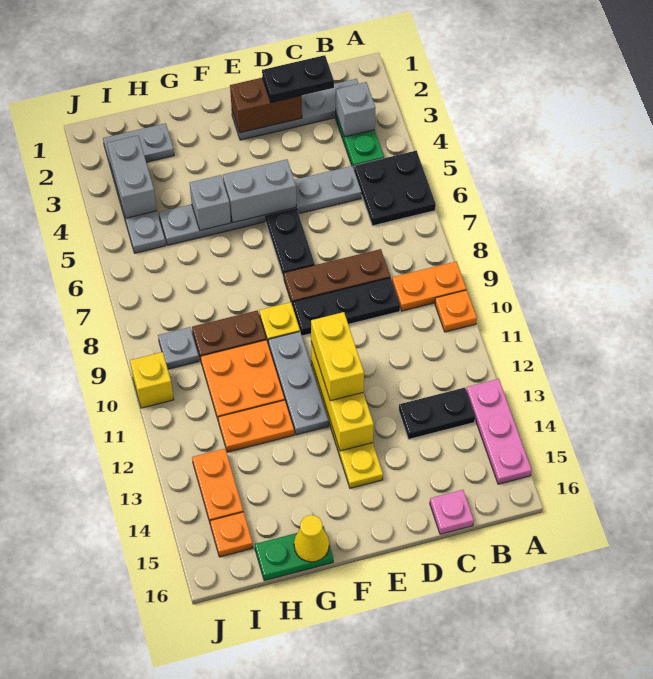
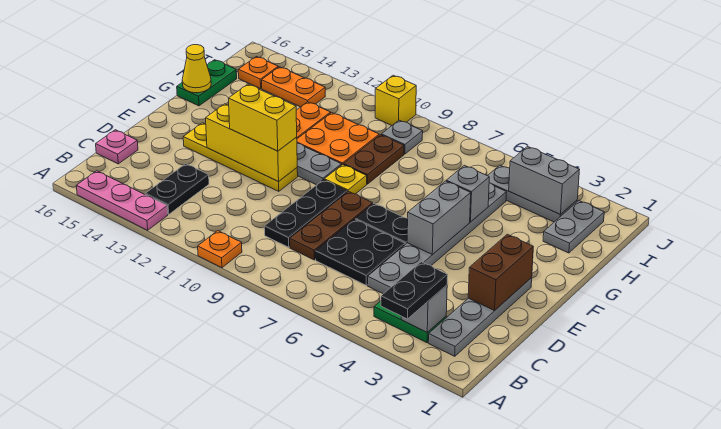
black plate A5:B6 level 1 -> black plate C6:D7 level 1
orange plate A9:B9 level 1 -> none
black plate C2:D2 level 3 -> black plate A3:B3 level 3

